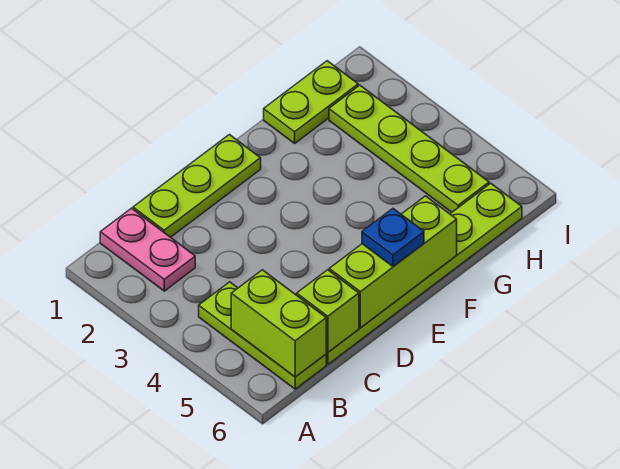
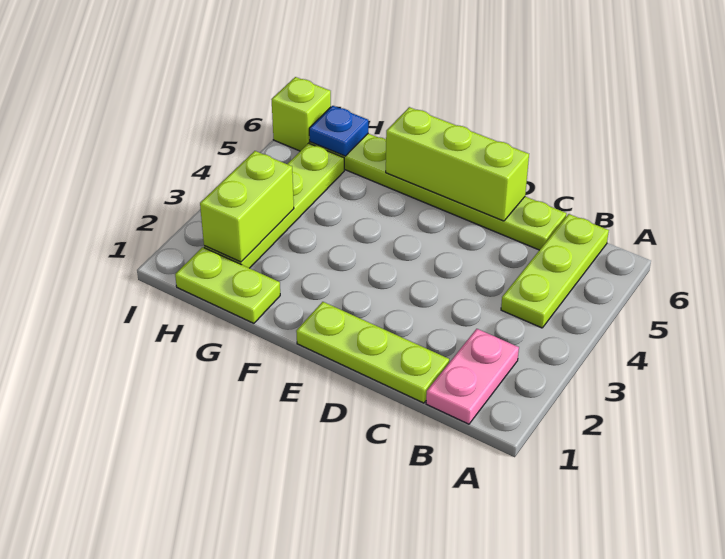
lime brick B5:B6 level 2 -> lime brick H2:H3 level 2
lime brick C6 level 2 -> lime brick I6 level 1
blue plate E6 level 3 -> blue plate H6 level 2

